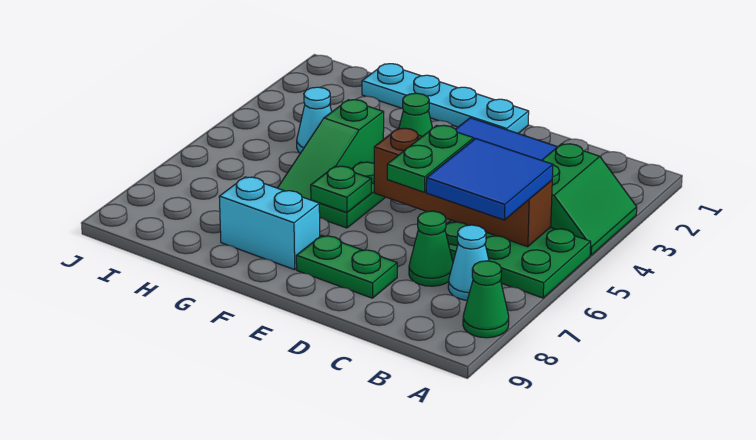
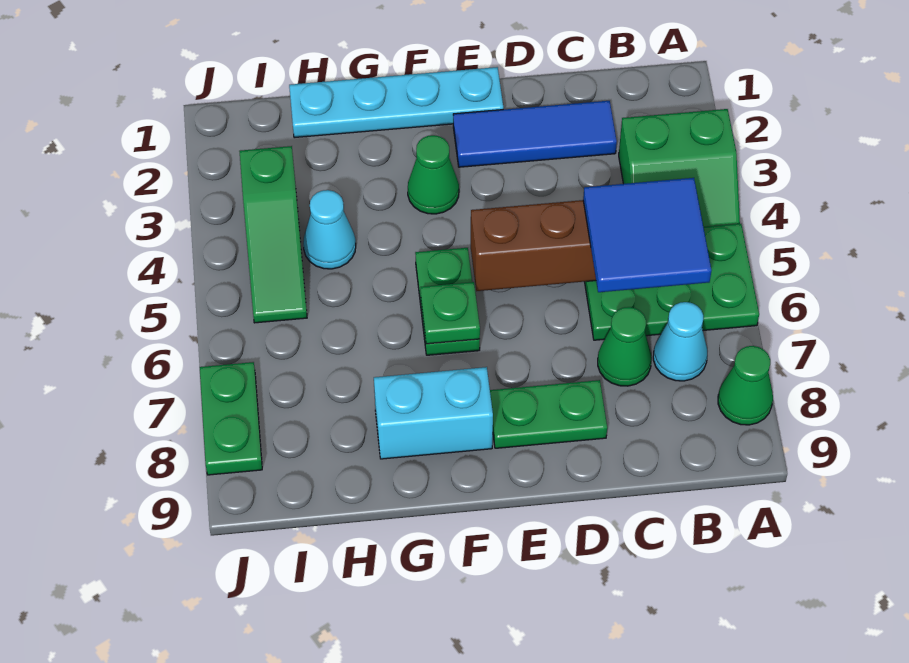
green slope A3:B4 level 1 top B -> green slope A3:B4 level 1 top 3
green plate D5:D6 level 3 -> green plate J7:J8 level 1
green slope G4:G6 level 1 top 4 -> green slope I3:I5 level 1 top 3

